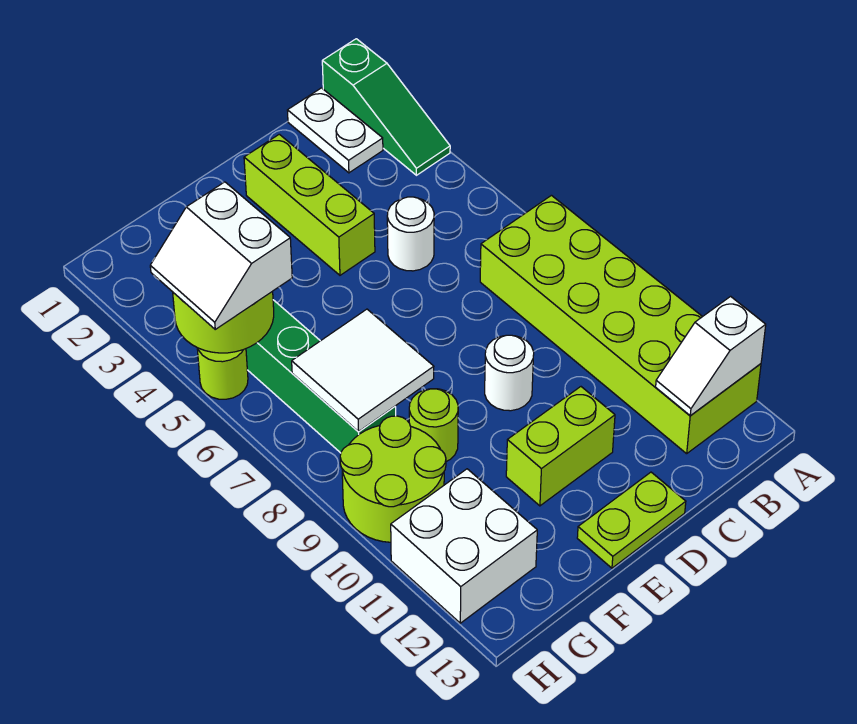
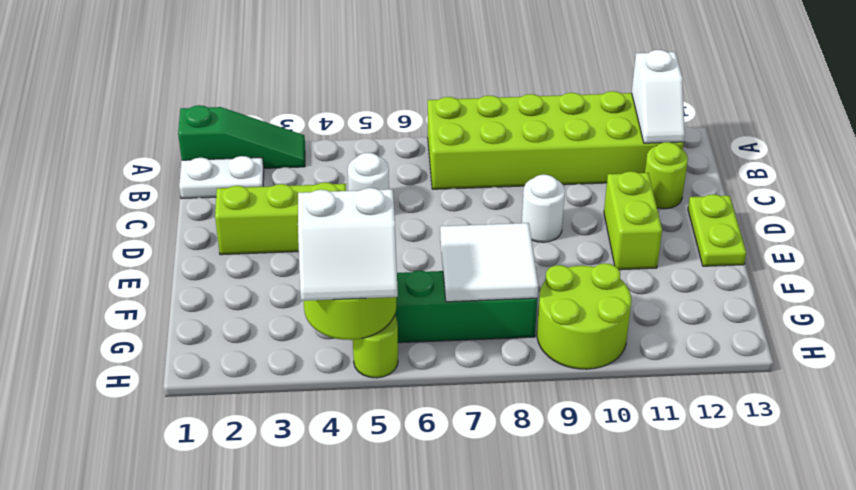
lime round brick F9 level 1 -> lime round brick C12 level 1
white brick G11:H12 level 1 -> none

